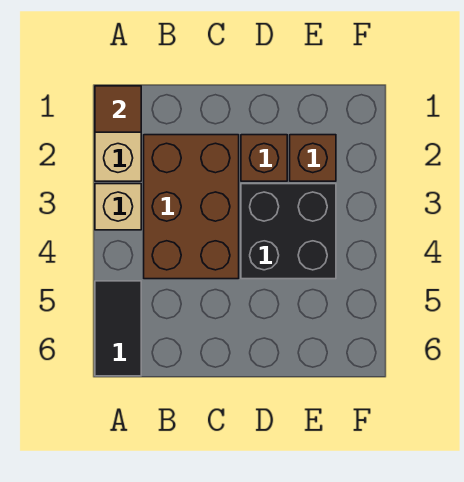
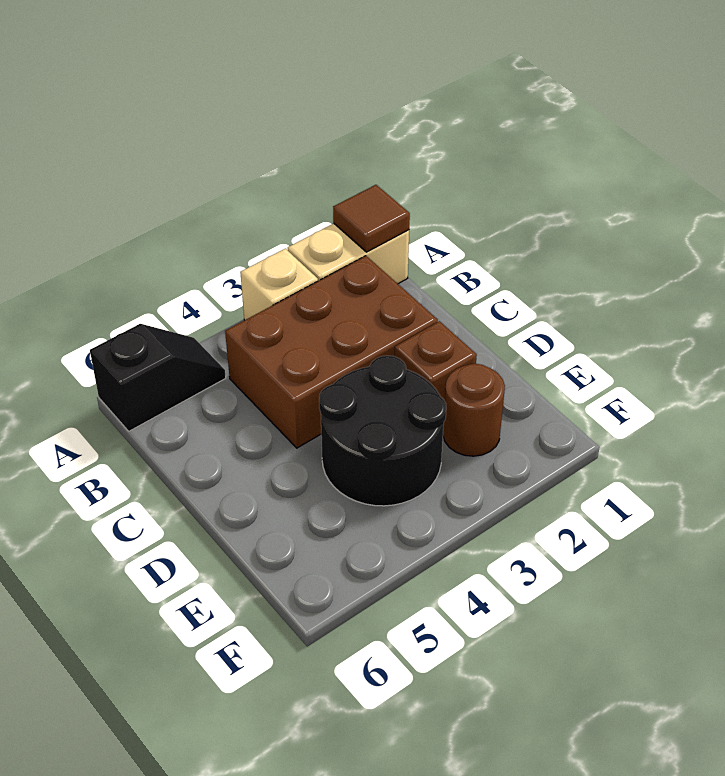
black tile A5:A6 level 1 -> black slope A5:A6 level 1 top 6
black brick D3:E4 level 1 -> black round brick D3:E4 level 1
brown brick E2 level 1 -> brown round brick E2 level 1

